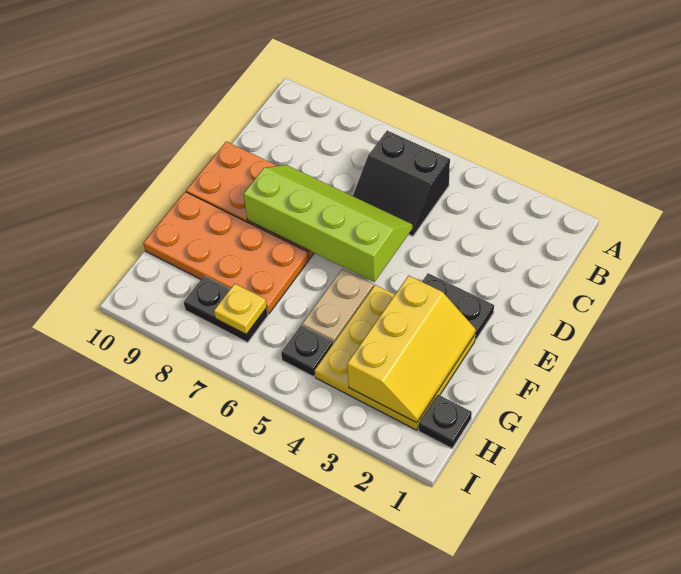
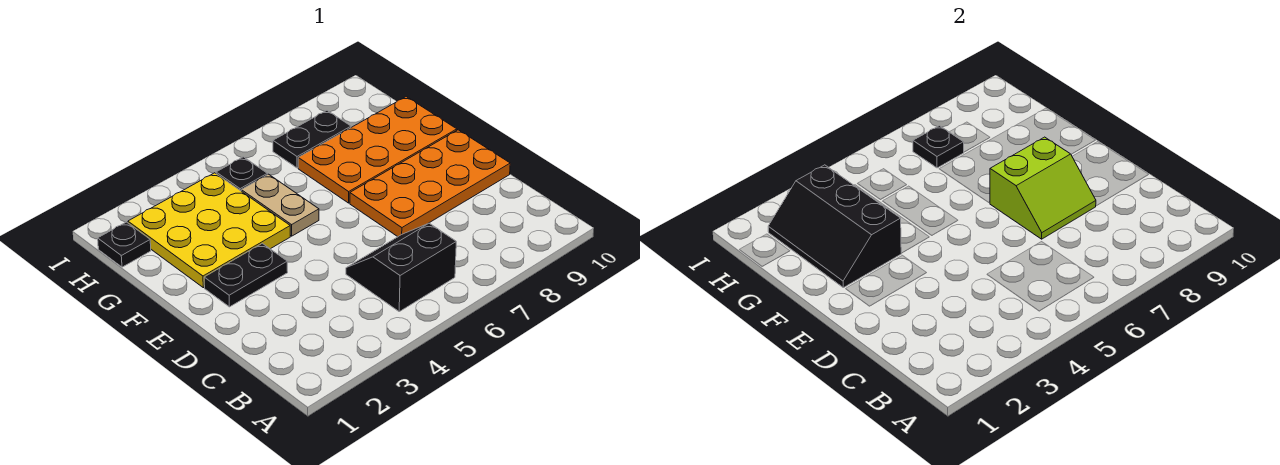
lime slope D5:E8 level 2 top E -> lime slope D7:E8 level 2 top E
yellow slope F2:H3 level 2 top 3 -> black slope F2:H3 level 2 top 3
yellow plate H7 level 2 -> black plate H7 level 2

